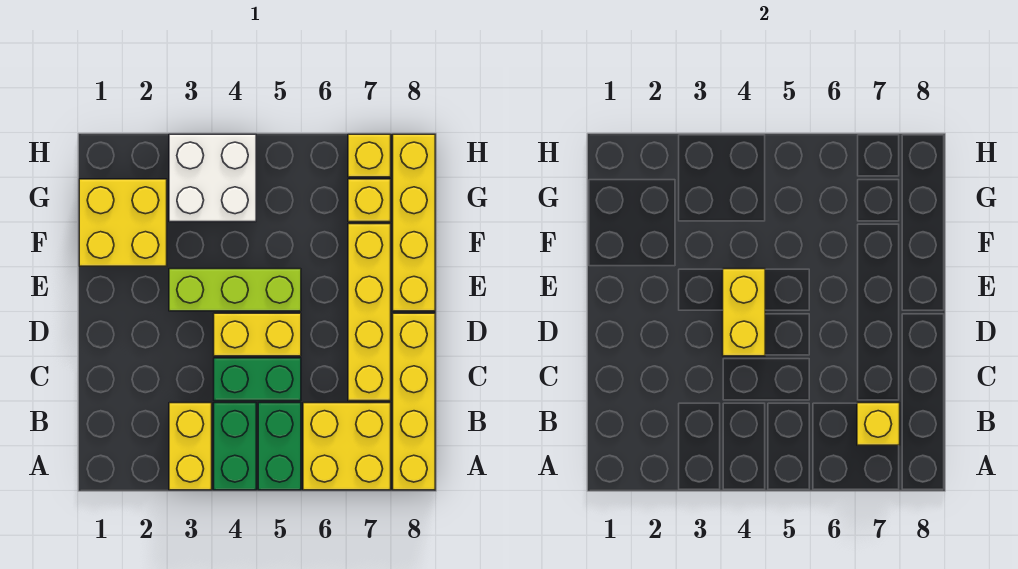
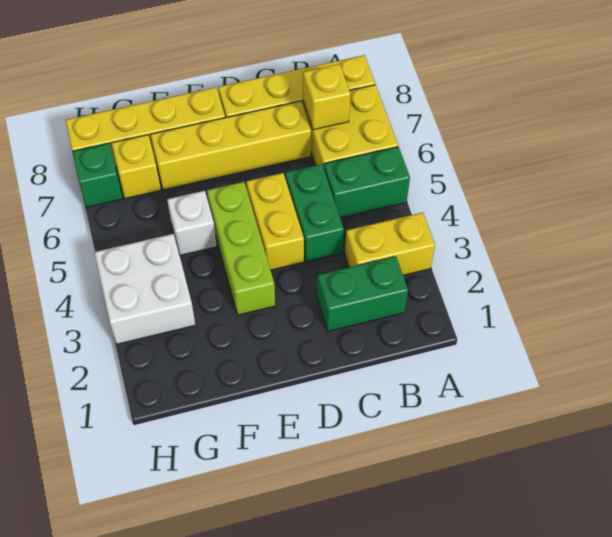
green brick A4:B4 level 1 -> green brick B2:C2 level 1
yellow brick D4:E4 level 2 -> none
yellow brick F1:G2 level 1 -> none
none -> white brick F5 level 1
yellow brick H7 level 1 -> green brick H7 level 1

